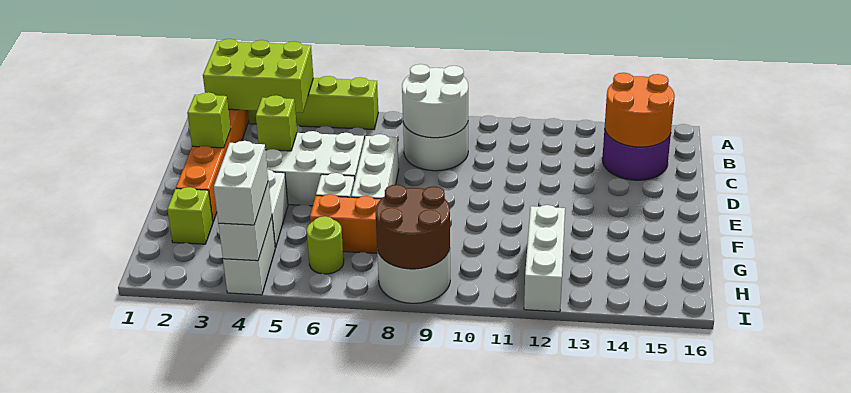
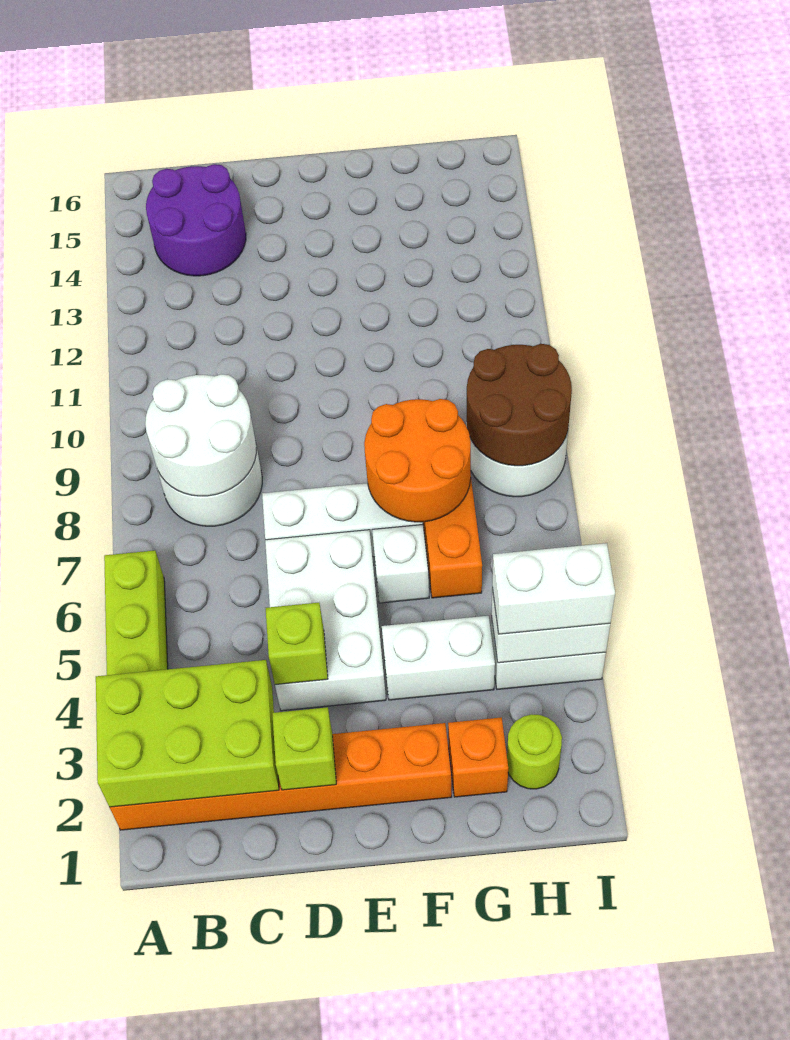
lime brick A2:B4 level 2 -> lime brick A2:C3 level 2
orange round brick B14:C15 level 2 -> orange round brick F7:G8 level 2
lime brick G2 level 1 -> orange brick G2 level 1
white brick G12:I12 level 1 -> none
lime round brick H6 level 1 -> lime round brick H2 level 1

